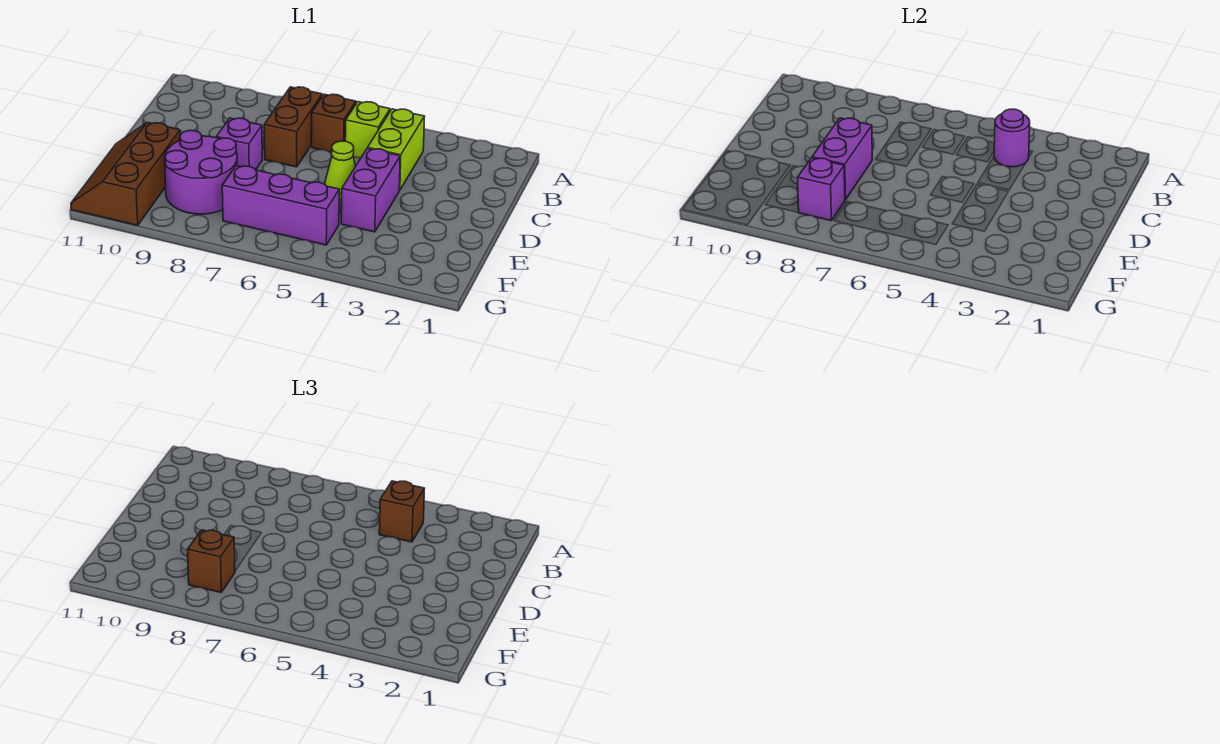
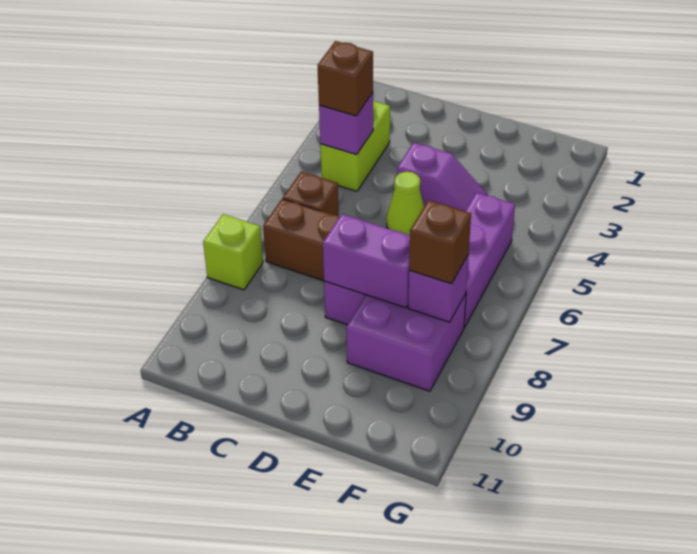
lime brick B4:C4 level 1 -> lime brick B3:B4 level 1
purple round brick B4 level 2 -> purple brick B4 level 2
lime brick B5 level 1 -> lime brick A8 level 1
purple brick D4:E4 level 1 -> purple slope D4:E4 level 1 top D
purple round brick E8:F9 level 1 -> purple brick E8:F9 level 1
brown slope E10:G11 level 1 top 10 -> none

